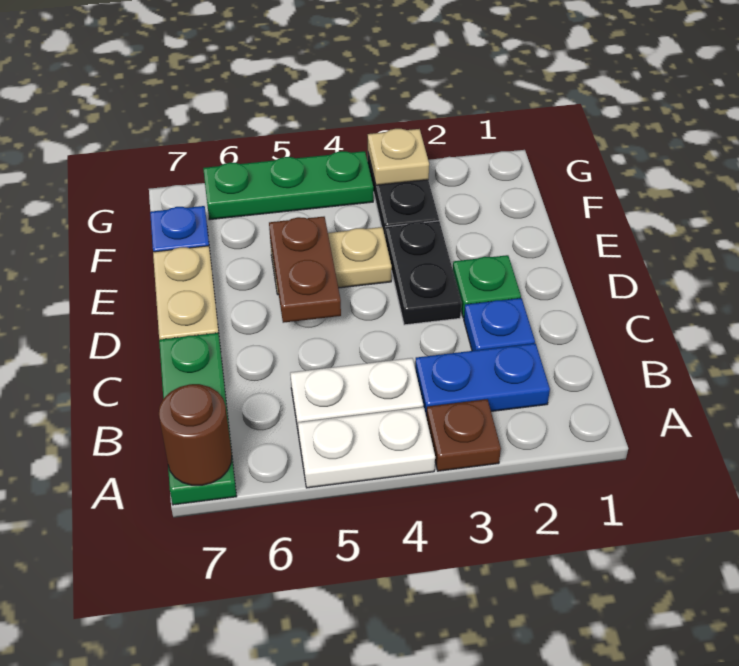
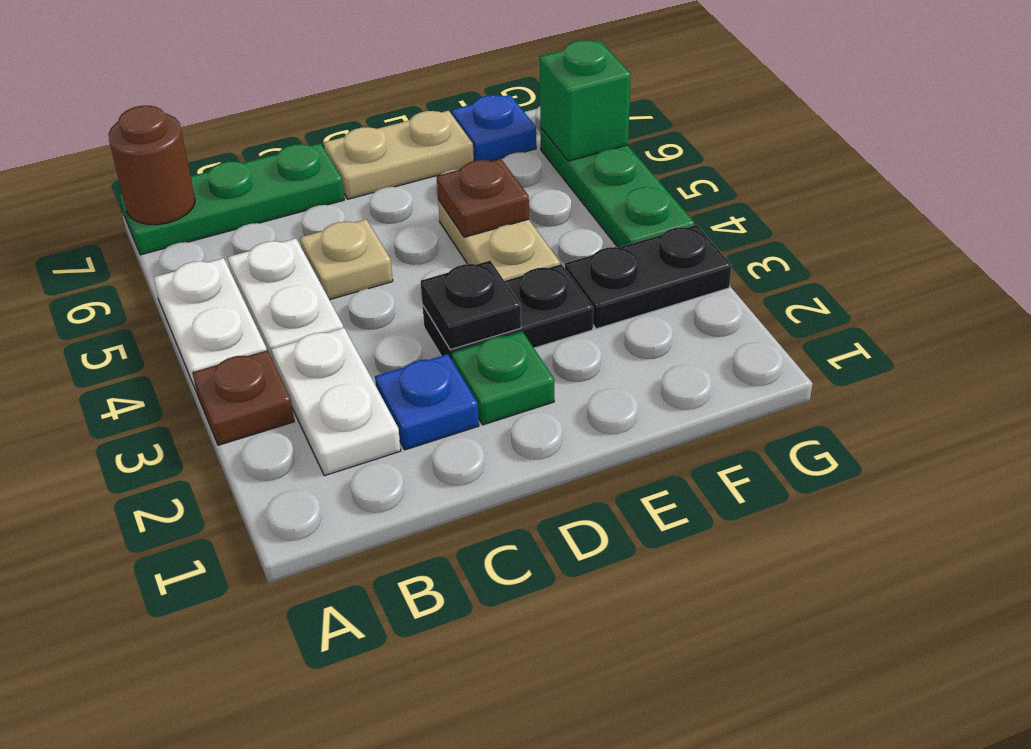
blue plate B2:B3 level 1 -> white plate B2:B3 level 1
none -> black plate D3 level 2
brown plate D5:E5 level 2 -> brown plate E5 level 2
tan plate G3 level 2 -> tan plate C5 level 1
none -> green brick G6 level 2

